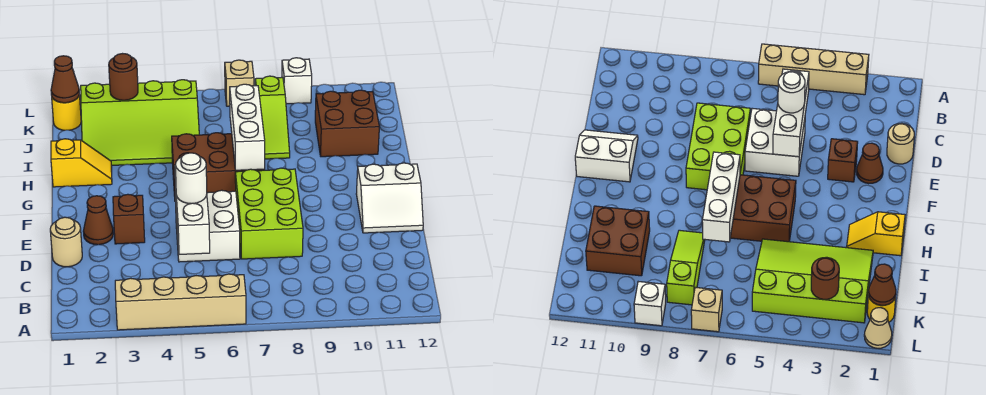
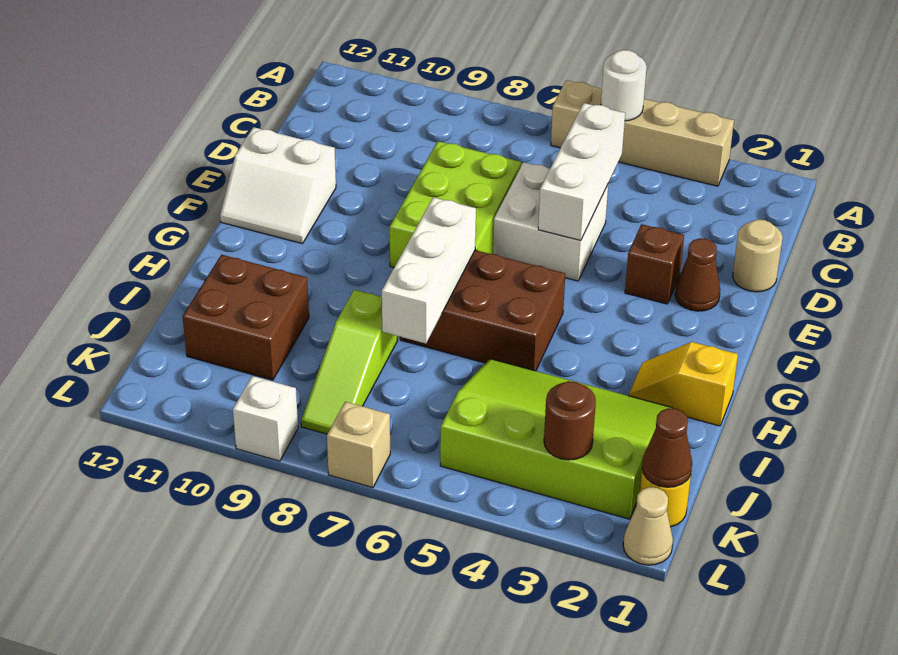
white round brick D5 level 3 -> white round brick A5 level 2
white slope E11:F12 level 1 top F -> white slope E11:F12 level 1 top E
lime slope I8:K8 level 1 top K -> lime slope I8:K8 level 1 top I

